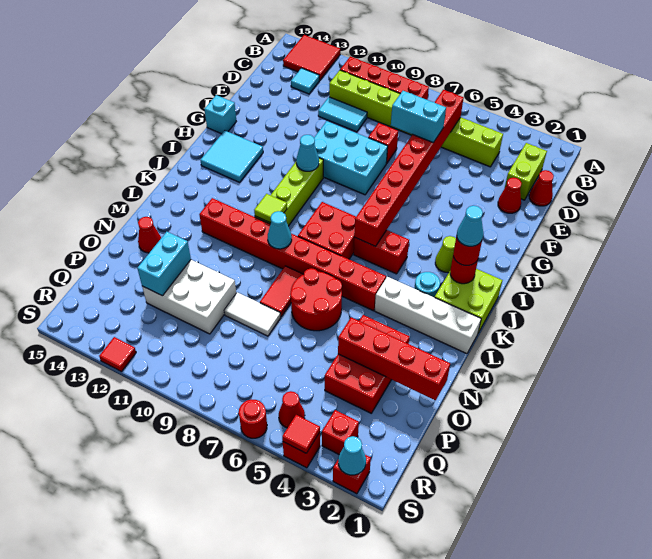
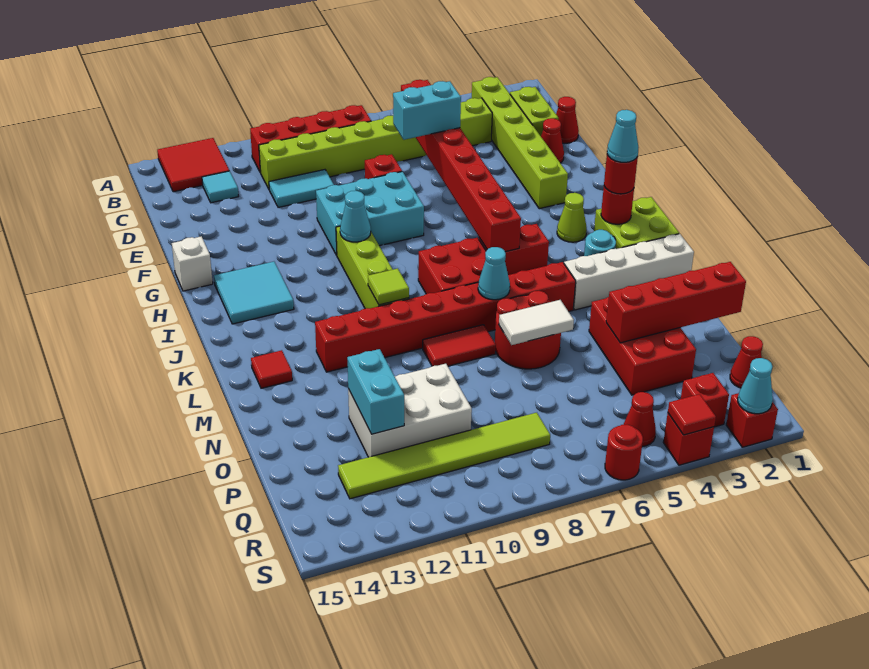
none -> lime brick B3:G3 level 1
cyan brick G15 level 1 -> white brick G15 level 1
cyan cone L9 level 2 -> cyan cone L7 level 2
red tile M8:N8 level 1 -> red tile M8:M9 level 1
red cone N14 level 1 -> red cone Q1 level 1
white tile O8:O9 level 1 -> white tile N6:N7 level 2
none -> lime tile Q8:Q13 level 1
red tile S12 level 1 -> red tile L14 level 1

